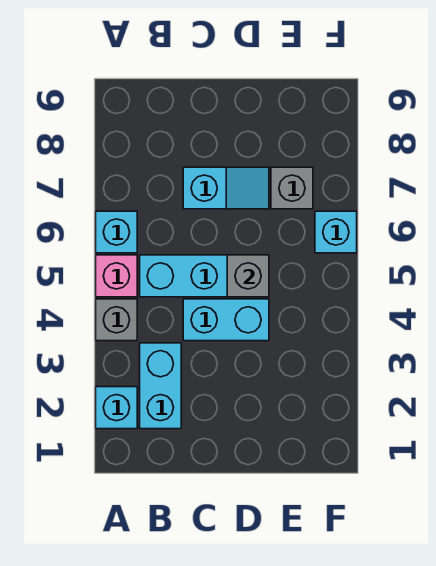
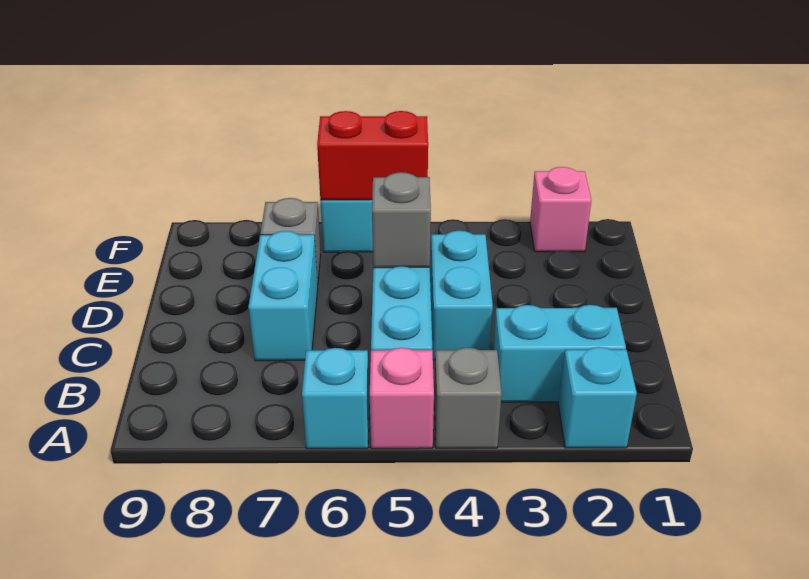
cyan slope C7:D7 level 1 top C -> cyan brick C7:D7 level 1
none -> pink brick F2 level 1
none -> red brick F5:F6 level 2

